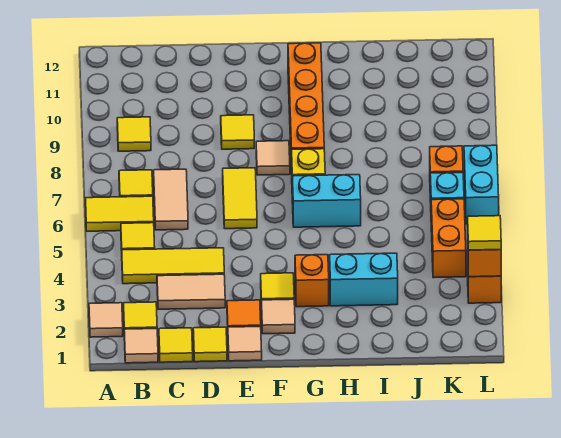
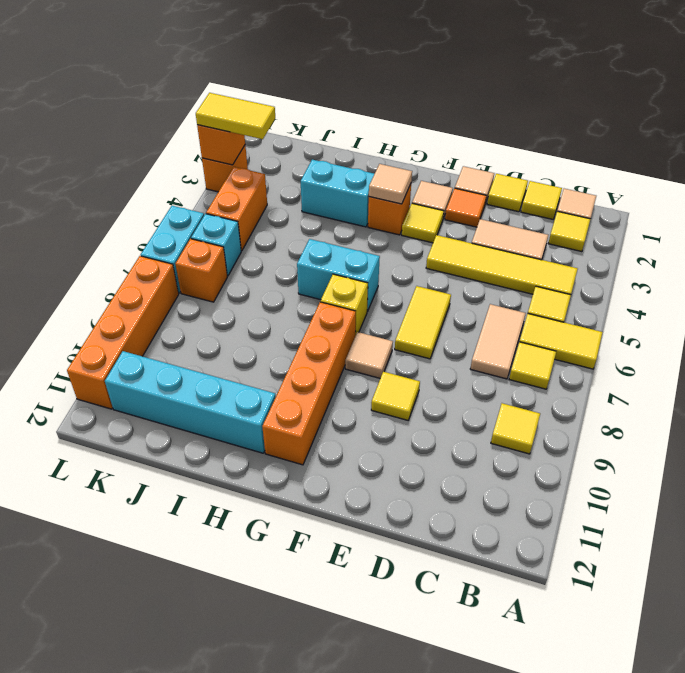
tan tile A2 level 1 -> tan tile G3 level 2
yellow tile B4:D4 level 1 -> yellow tile B4:E4 level 1
none -> cyan brick H11:K11 level 1
yellow tile L3 level 3 -> yellow tile K3:L3 level 3
none -> orange brick L8:L11 level 1

